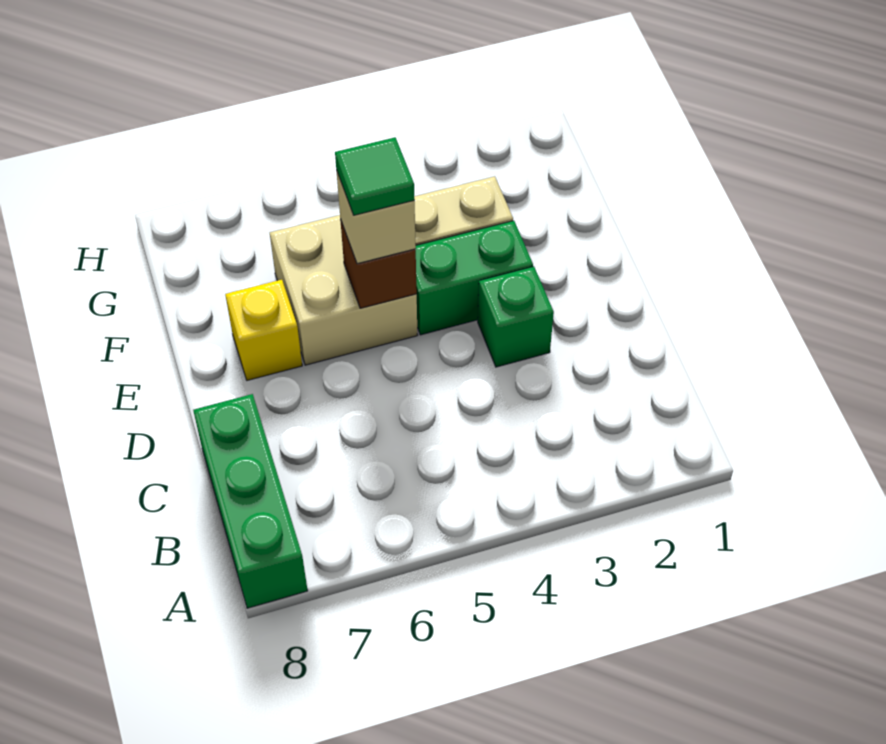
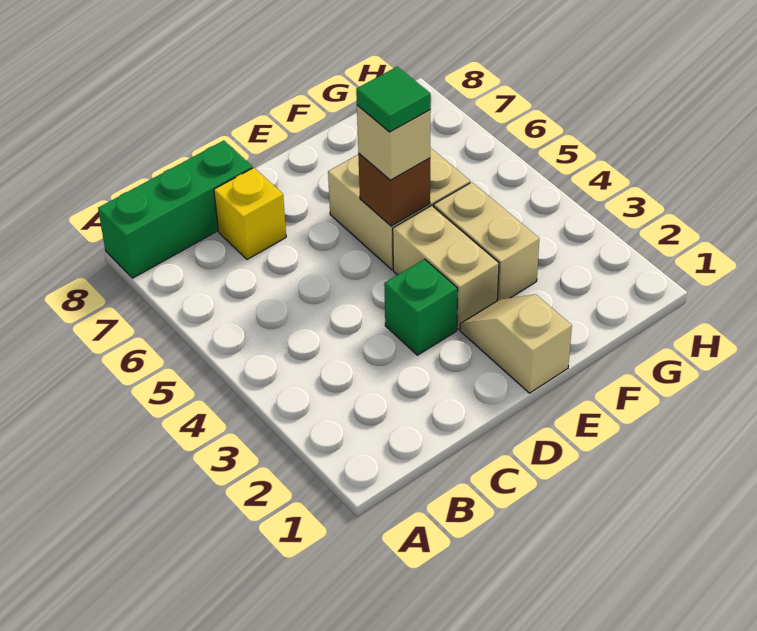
none -> tan slope E1:E2 level 1 top 1
green brick E3:E4 level 1 -> tan brick E3:E4 level 1
yellow brick E7 level 1 -> yellow brick C7 level 1

